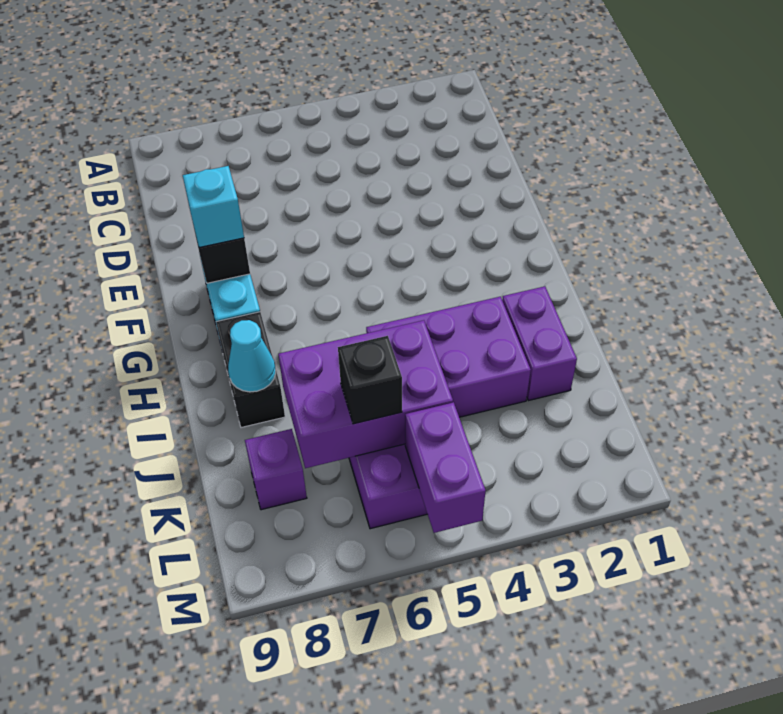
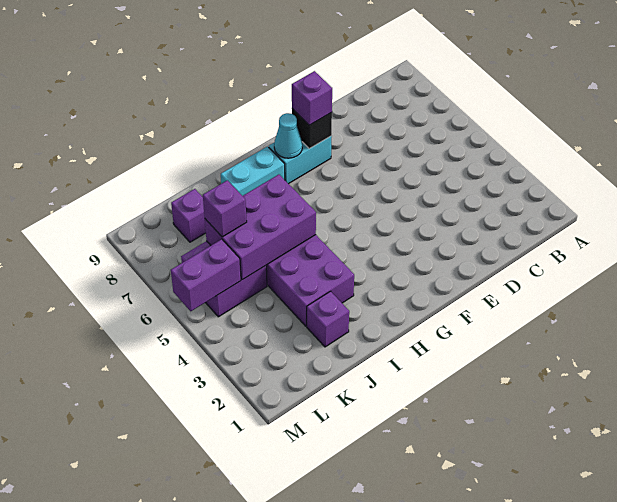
cyan brick F8 level 3 -> purple brick F8 level 3
black brick H8:I8 level 1 -> cyan brick H8:I8 level 1
purple brick I2:J2 level 1 -> purple brick J2 level 1
cyan cone I8 level 2 -> cyan cone G8 level 2
purple brick J5:K7 level 2 -> purple brick I5:K6 level 2
black brick K6 level 3 -> purple brick K6 level 3

